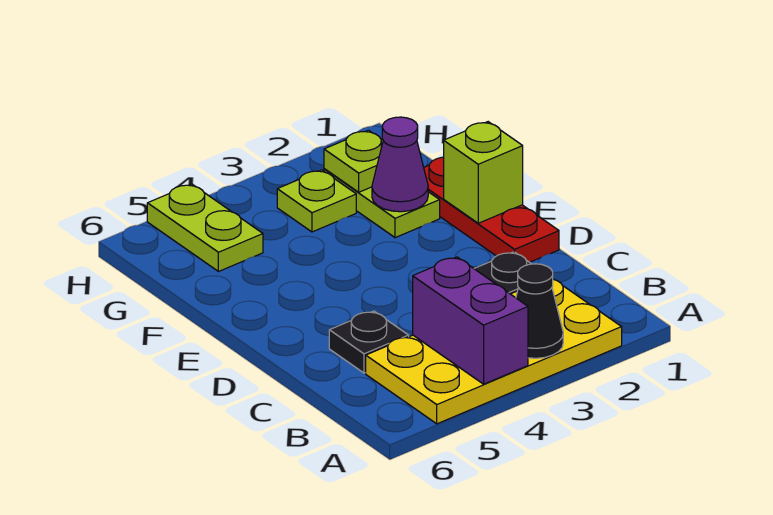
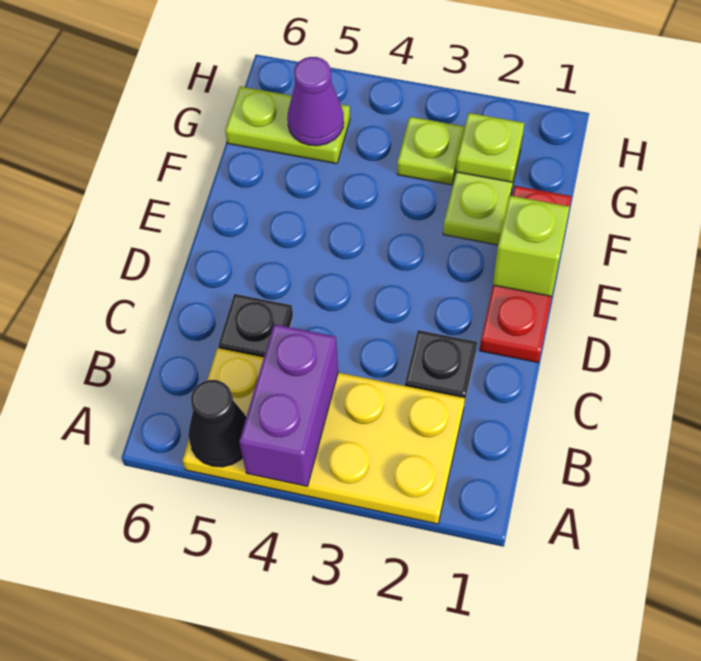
black cone A3 level 2 -> black cone A5 level 2
purple cone F2 level 2 -> purple cone G5 level 2
lime plate G5:H5 level 1 -> lime plate G5:G6 level 1

